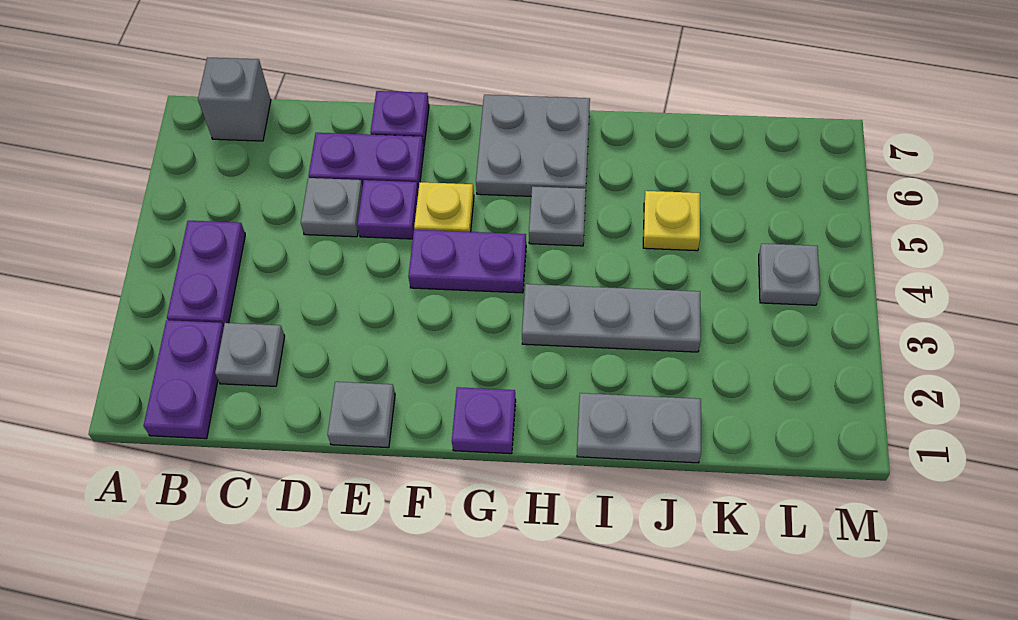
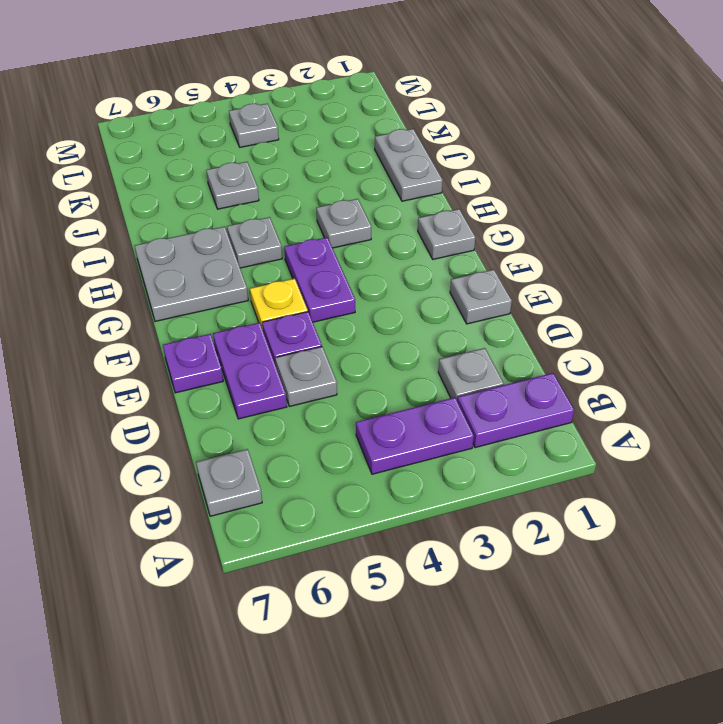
grey brick B7 level 1 -> grey plate B7 level 1
purple plate G1 level 1 -> grey plate G1 level 1
grey plate H3:J3 level 1 -> grey plate H3 level 1
yellow plate J5 level 1 -> grey plate J5 level 1

